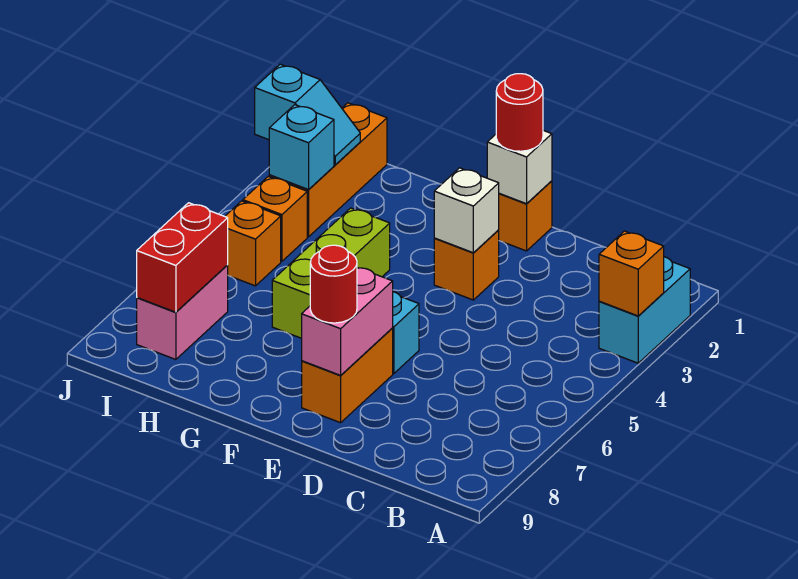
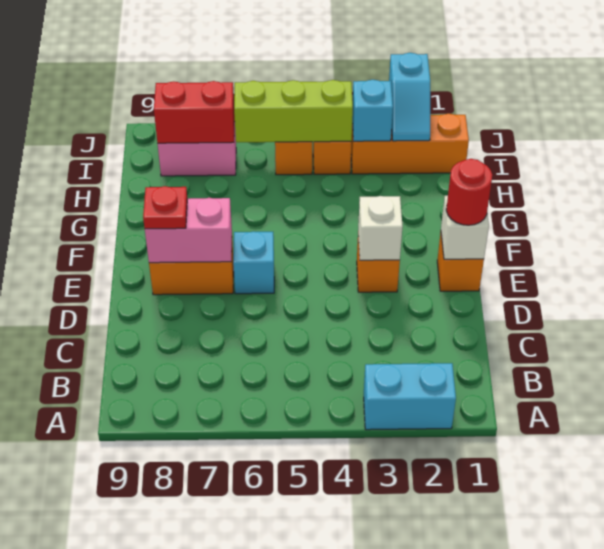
orange brick A3 level 2 -> none
red round brick E8 level 3 -> red plate E8 level 3
lime brick G4:G6 level 1 -> lime brick I4:I6 level 2

